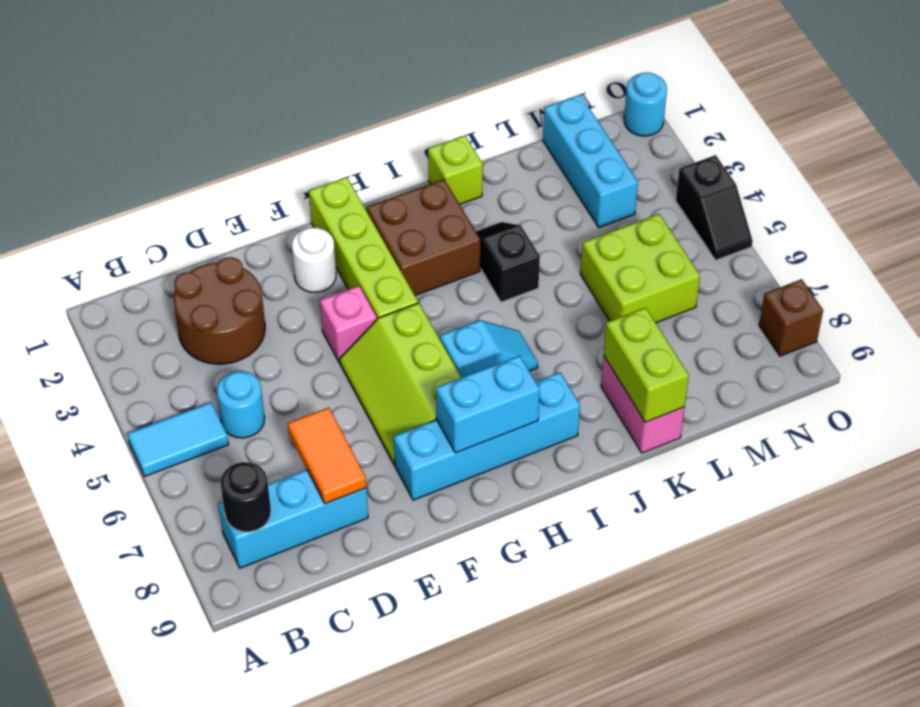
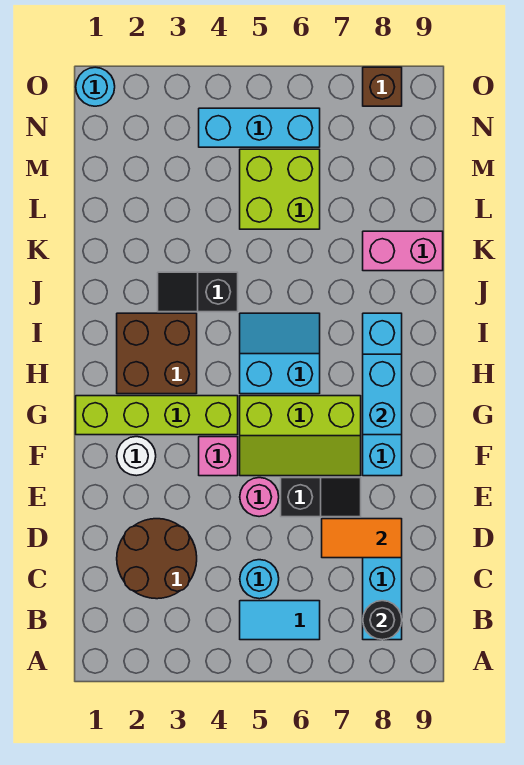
cyan tile A5:B5 level 1 -> cyan tile B5:B6 level 1
none -> pink round brick E5 level 1
cyan slope H6:I6 level 1 top H -> cyan slope H5:I6 level 1 top H
lime brick J1 level 1 -> none
lime brick K8:K9 level 2 -> none
cyan brick M1:M3 level 1 -> cyan brick N4:N6 level 1
black slope O4:O5 level 1 top 4 -> black slope E6:E7 level 1 top 6

